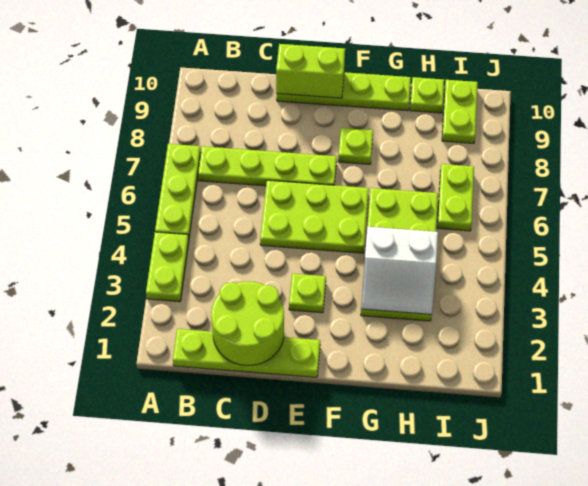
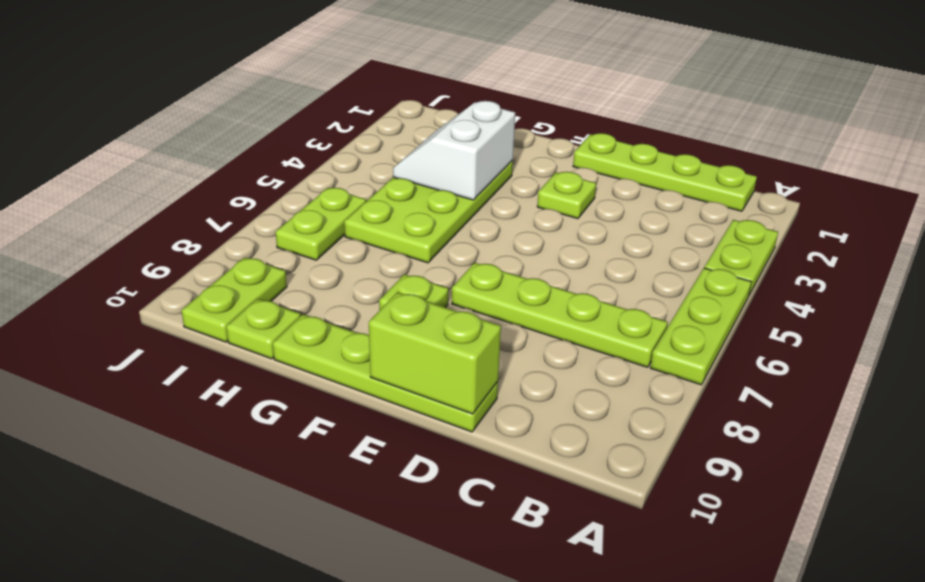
lime round brick C1:D2 level 2 -> none
lime plate D5:F6 level 1 -> none
white slope G3:H4 level 2 top 4 -> white slope G3:H4 level 2 top G

